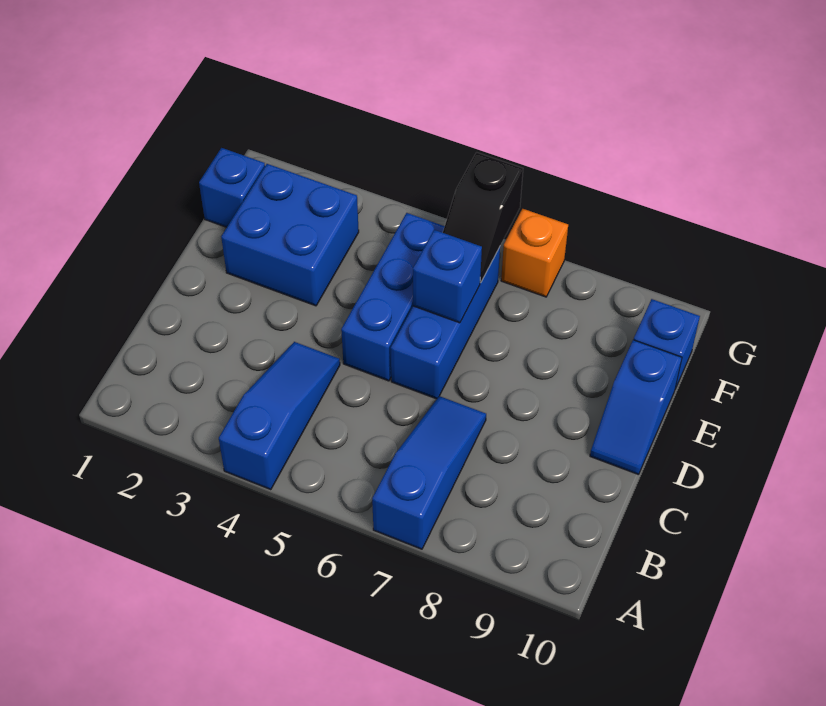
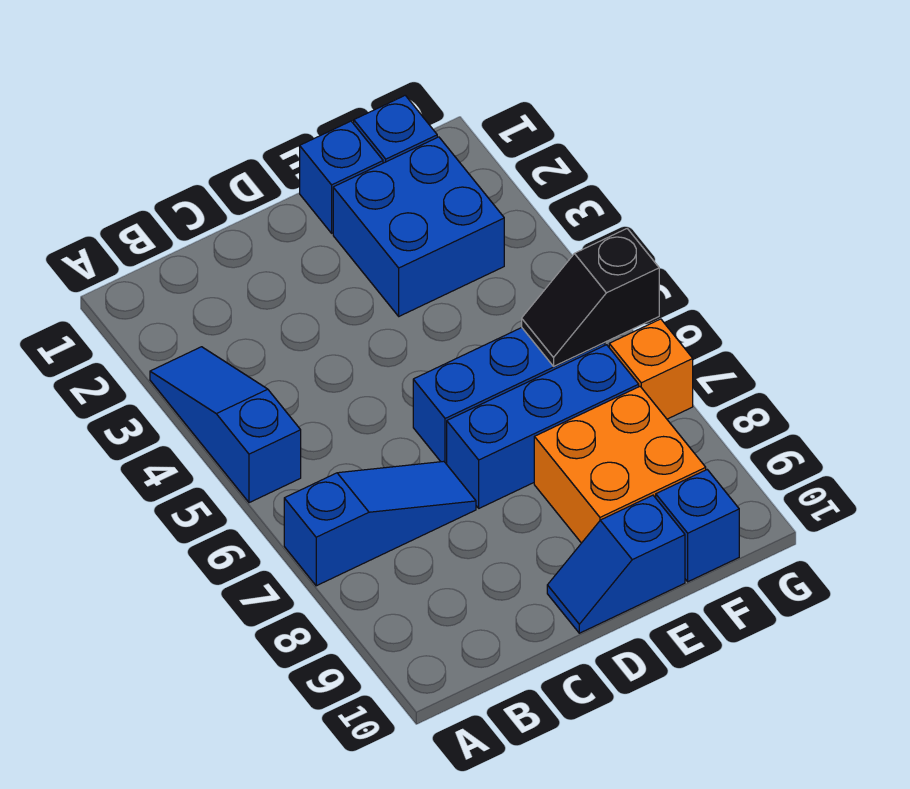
blue slope A4:C4 level 1 top A -> blue slope A3:A5 level 1 top 5
blue brick D5:F5 level 1 -> blue brick D7:F7 level 1
blue brick E6 level 2 -> blue brick E1 level 1
none -> orange brick E8:F9 level 1

